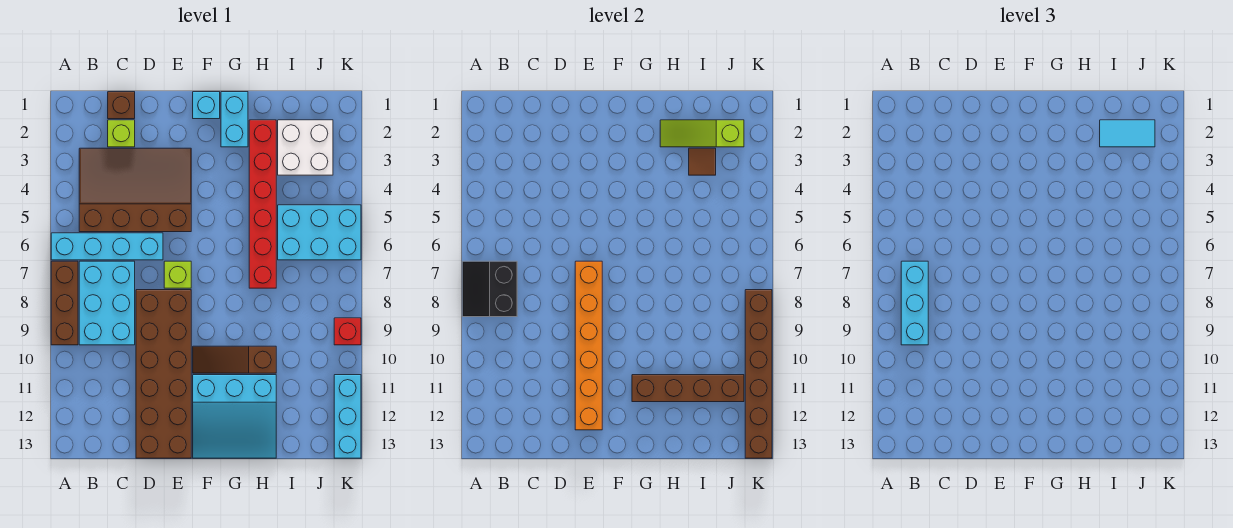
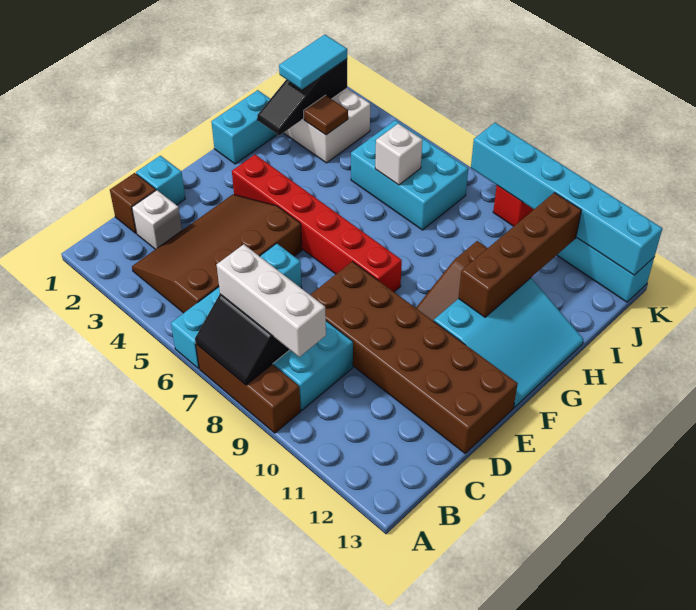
cyan brick B7:B9 level 3 -> white brick B7:B9 level 3
lime brick C2 level 1 -> white brick C2 level 1
lime brick E7 level 1 -> none
orange brick E7:E12 level 2 -> none
cyan brick F1 level 1 -> cyan brick D1 level 1
cyan brick G1:G2 level 1 -> cyan brick G1:H1 level 1
red brick H2:H7 level 1 -> red brick F3:F8 level 1
lime slope H2:J2 level 2 top J -> black slope H2:J2 level 2 top J
cyan brick I5:K6 level 1 -> cyan brick I5:J7 level 1
none -> white brick I6 level 2
brown brick K8:K13 level 2 -> cyan brick K8:K13 level 2

